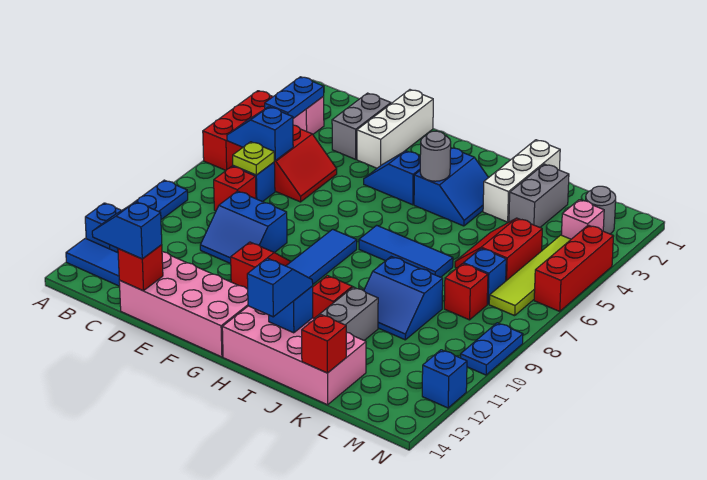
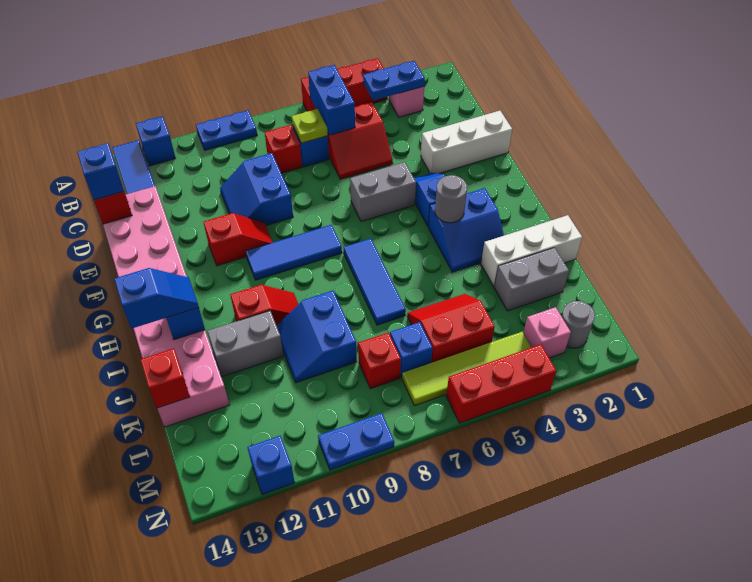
blue slope B6:C6 level 2 top C -> blue brick B6:C6 level 2
grey brick D2:D3 level 1 -> grey brick F5:F6 level 1

